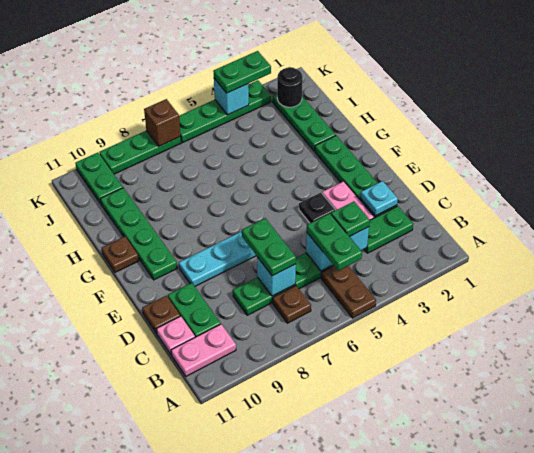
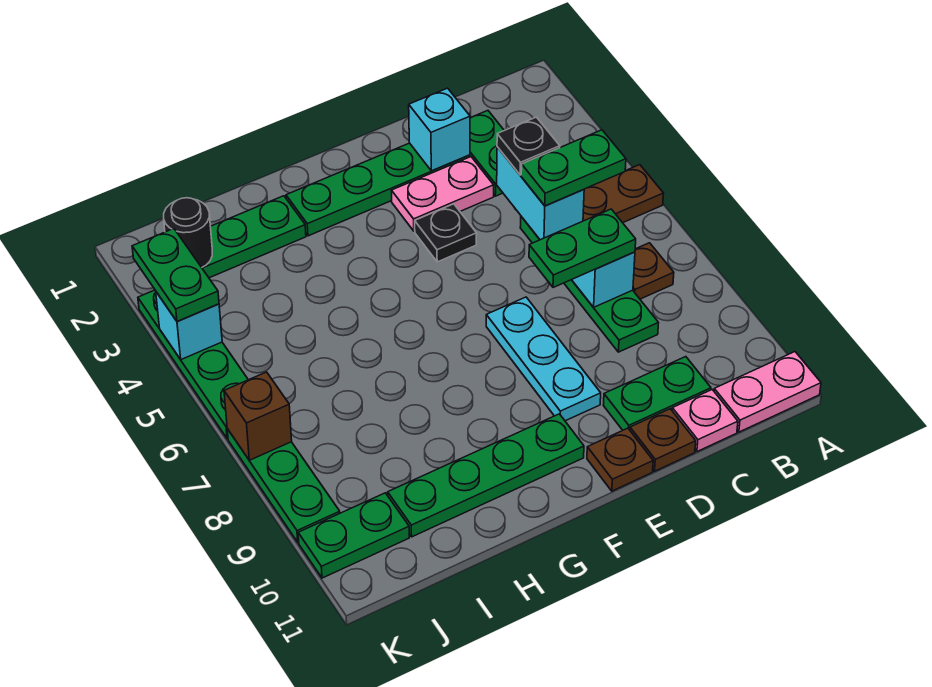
pink plate B10:B11 level 1 -> pink plate A11:B11 level 1
green plate C4 level 3 -> black plate C4 level 3
cyan plate D2 level 2 -> cyan brick D2 level 2
brown plate G11 level 1 -> brown plate E11 level 1

